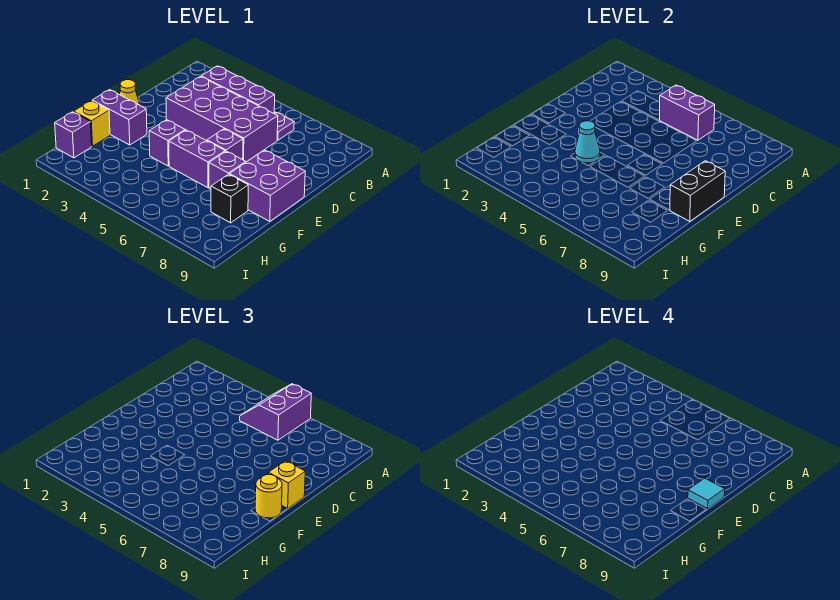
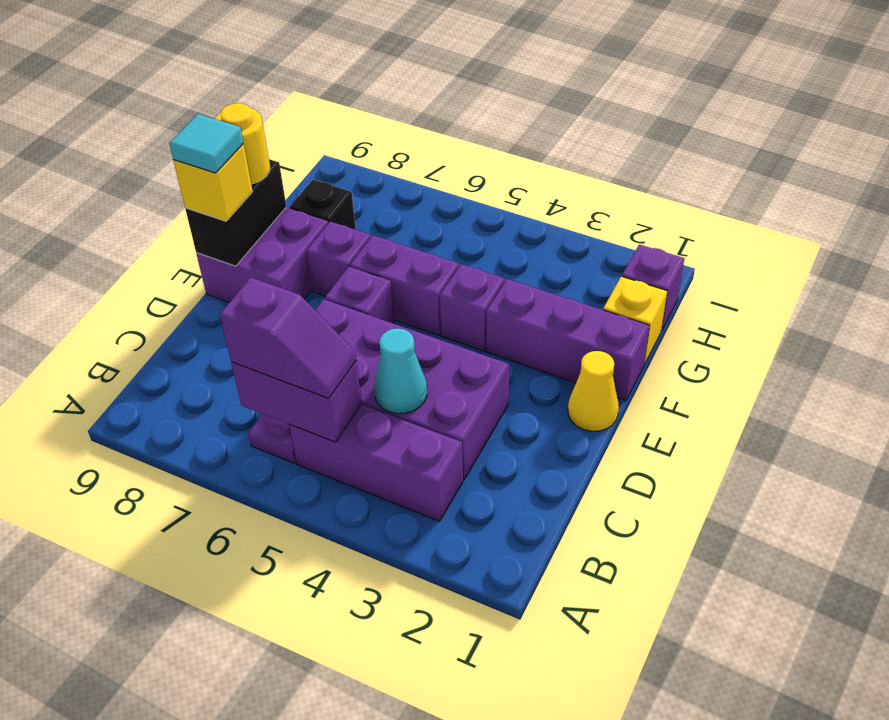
purple slope A5:B6 level 3 top 6 -> purple slope B5:B6 level 3 top 6
purple brick F1:F2 level 1 -> purple brick F1:F3 level 1
cyan cone F4 level 2 -> cyan cone C4 level 2

